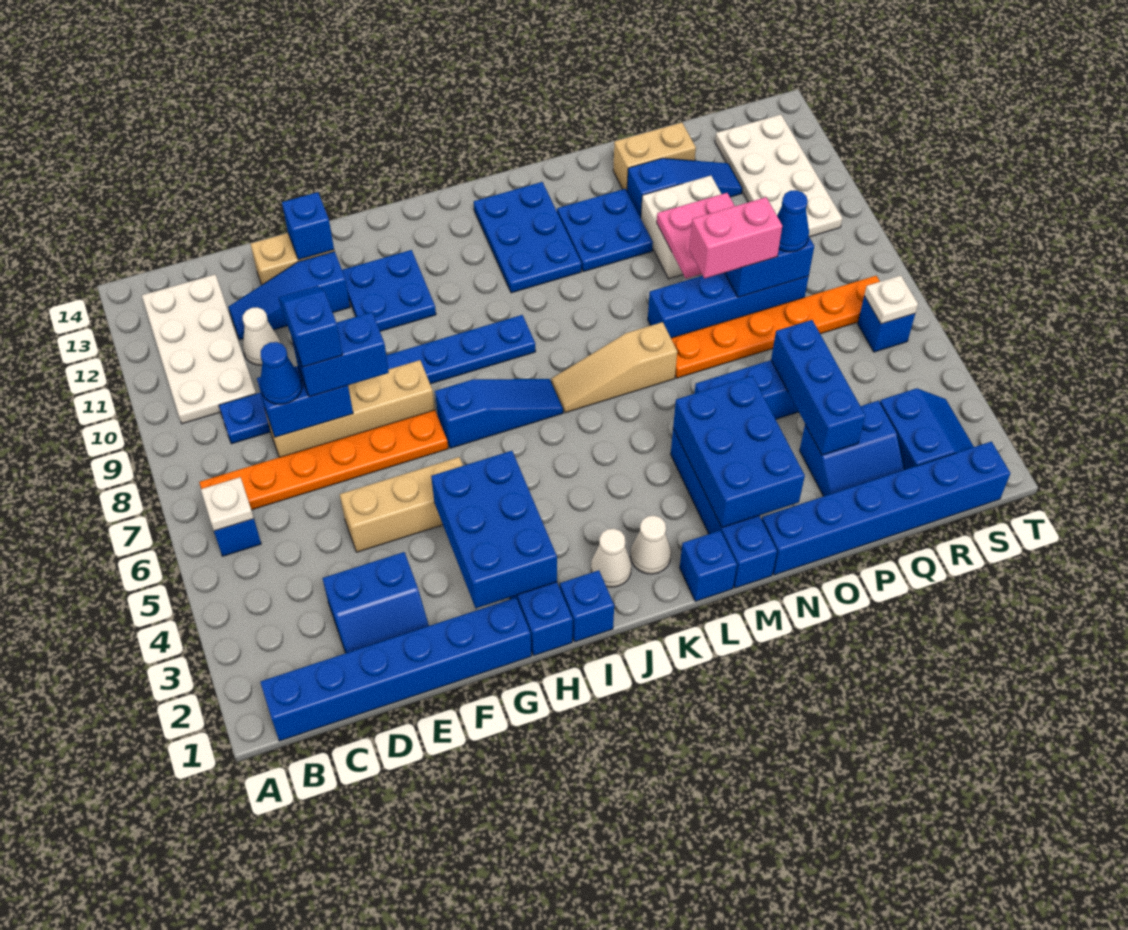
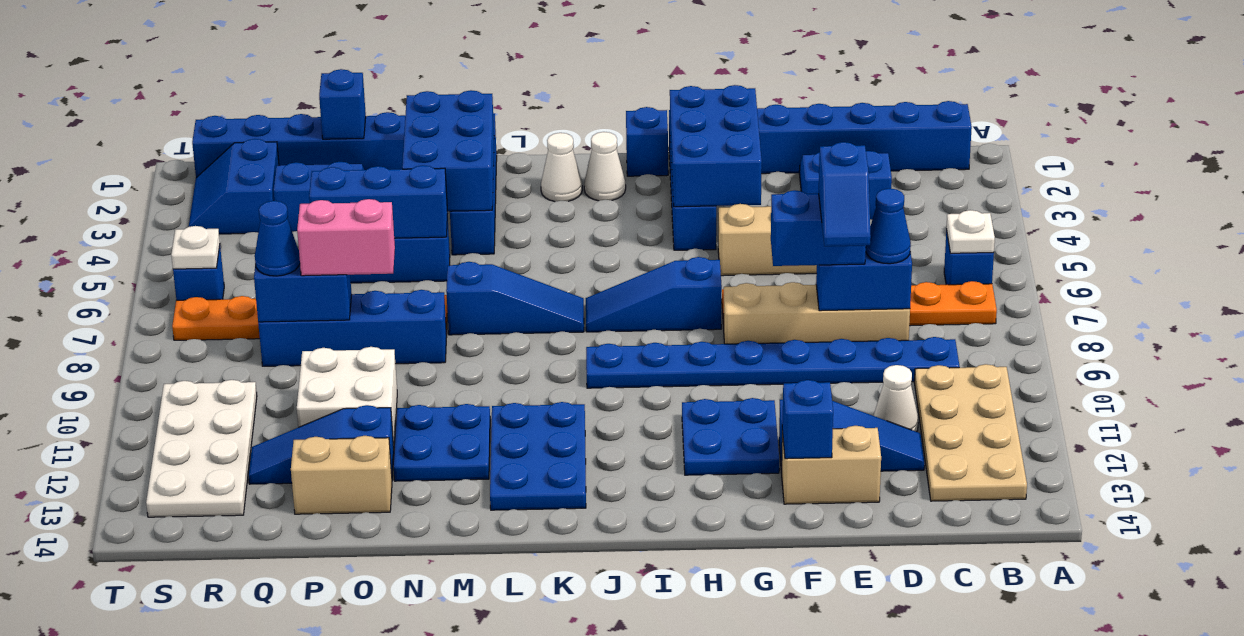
white plate B10:C13 level 1 -> tan plate B10:C13 level 1
tan slope K7:M7 level 1 top M -> blue slope K7:M7 level 1 top M
blue brick L1 level 1 -> blue brick P1 level 2
pink plate O9:P10 level 2 -> none
blue brick P3:P5 level 2 -> blue brick N5:P5 level 2

